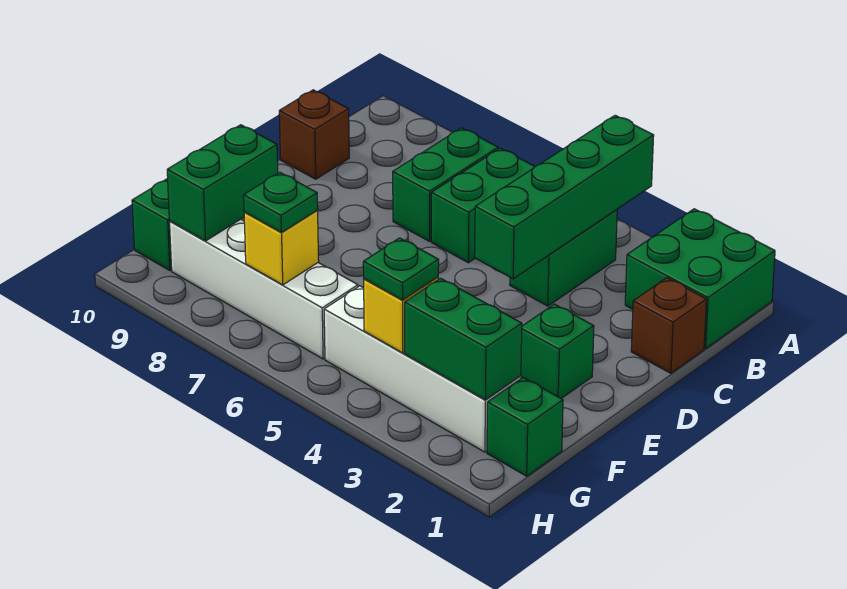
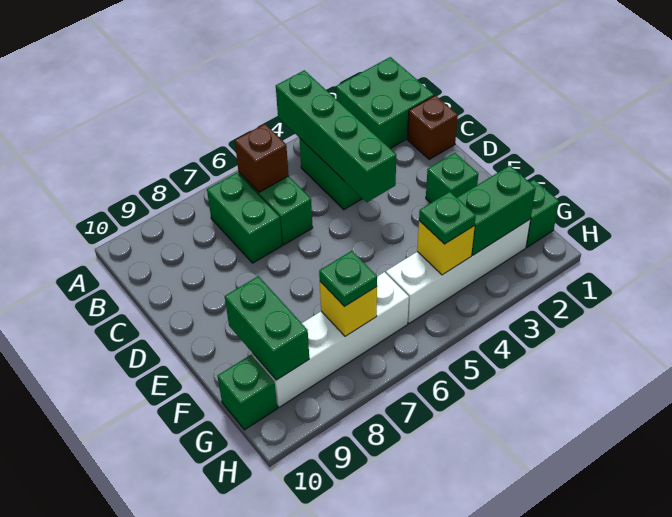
brown brick C10 level 1 -> brown brick B6 level 2

